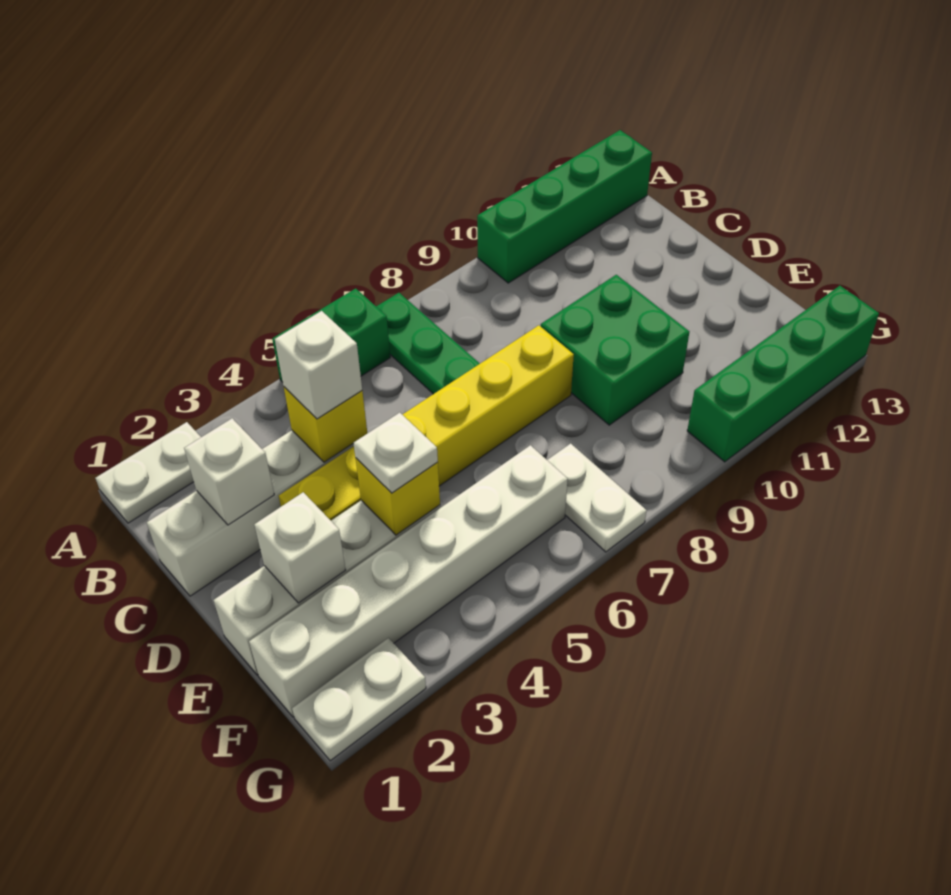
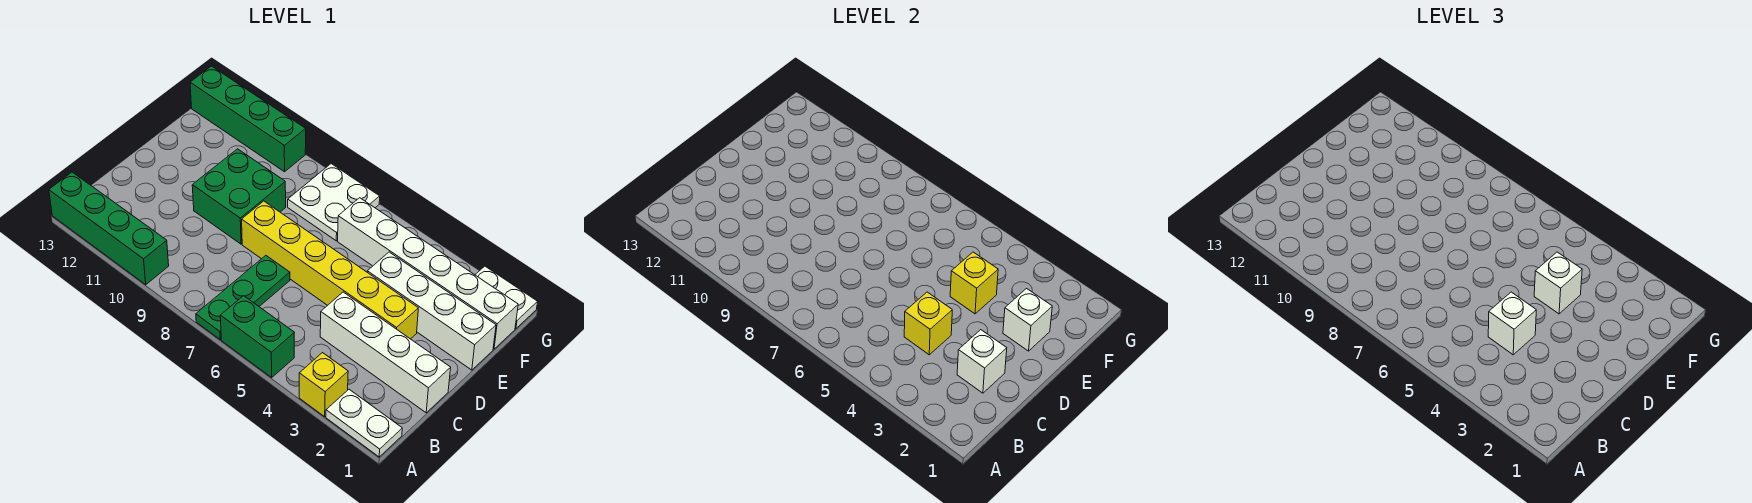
none -> yellow brick A3 level 1
white plate E4 level 3 -> white brick E4 level 3
white plate F7:G7 level 1 -> white plate F7:G8 level 1

